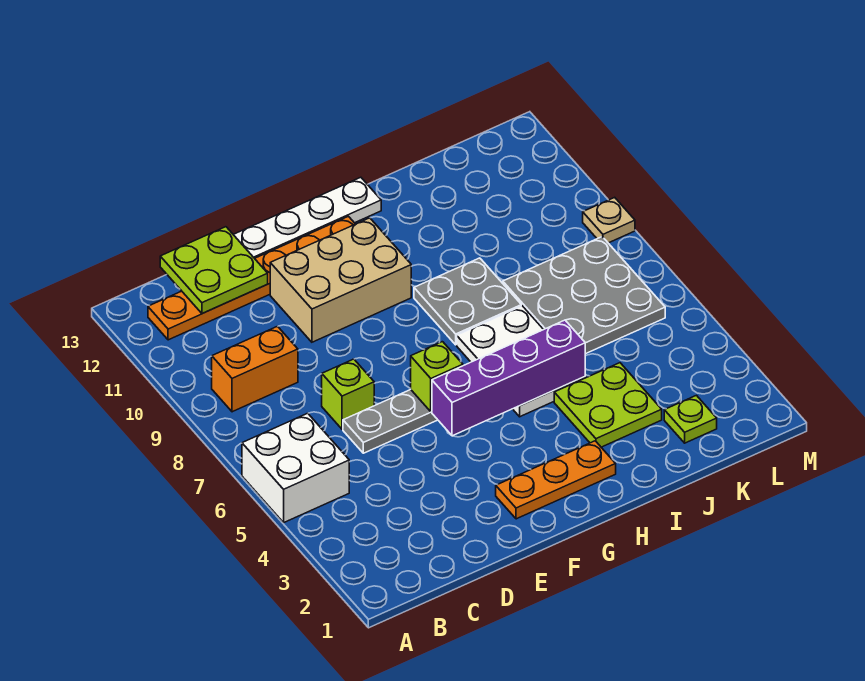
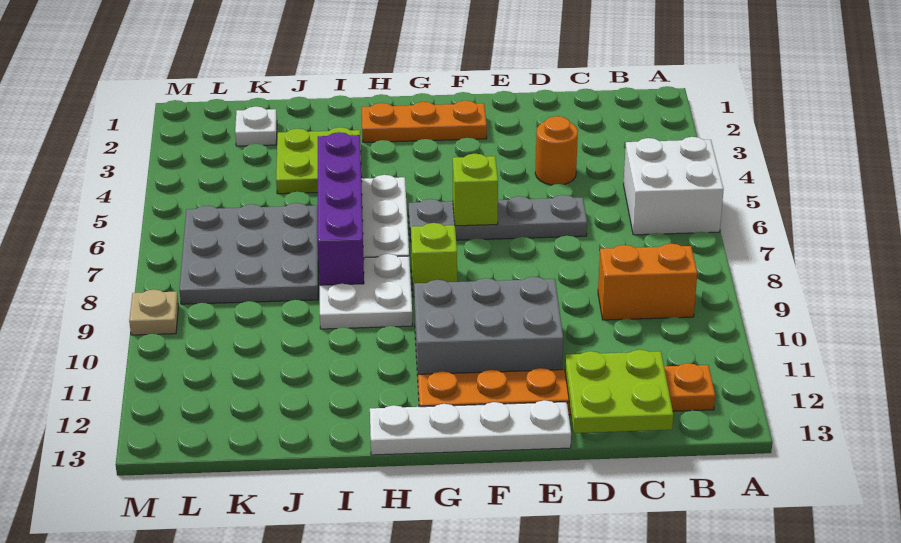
none -> orange round brick D4 level 1
lime brick D7 level 1 -> lime brick G8 level 1
tan brick E10:G11 level 1 -> grey brick E10:G11 level 1
purple brick F5:I5 level 2 -> purple brick I5:I8 level 2
grey plate H8:I9 level 1 -> white plate H8:I9 level 1
lime plate K2 level 1 -> white plate K2 level 1

